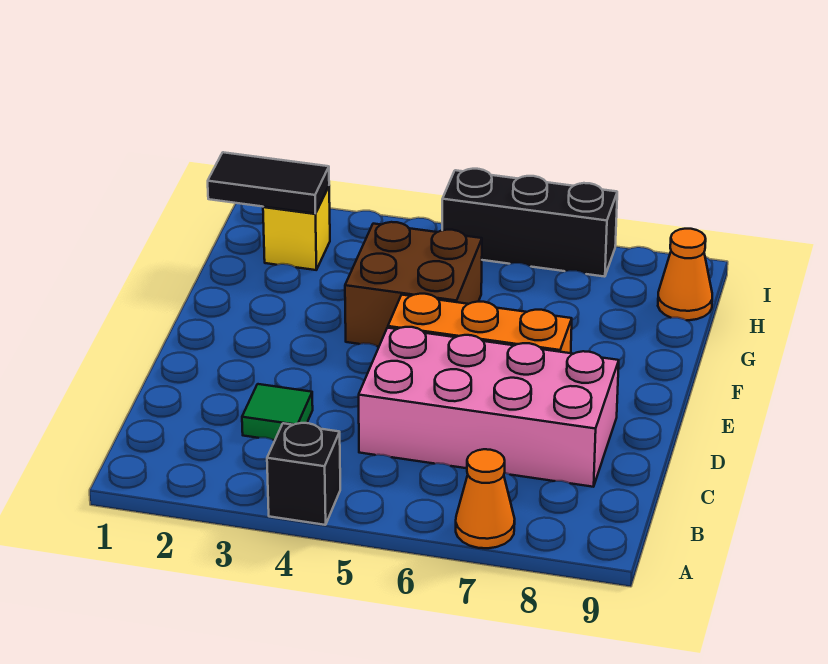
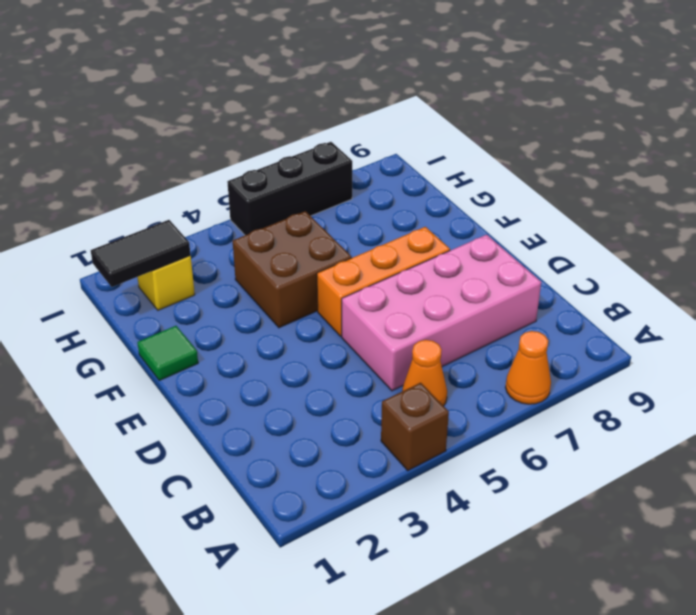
black brick A4 level 1 -> brown brick A4 level 1
green tile C3 level 1 -> green tile F1 level 1
orange cone H9 level 1 -> orange cone B5 level 1

